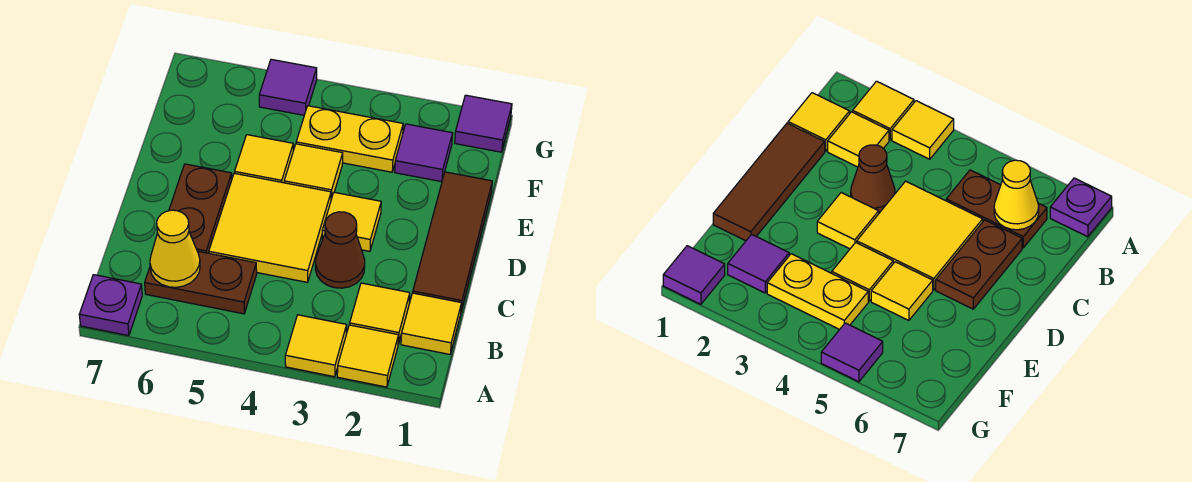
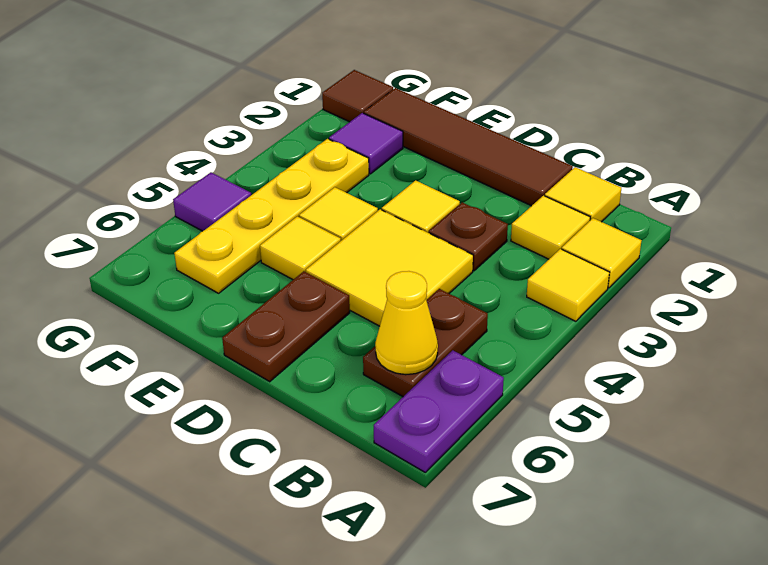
purple plate A7 level 1 -> purple plate A6:A7 level 1
brown tile C1:E1 level 1 -> brown tile C1:F1 level 1
brown cone C3 level 1 -> brown plate C3 level 1
brown plate C6:D6 level 1 -> brown plate D6:D7 level 1
yellow plate F3:F4 level 1 -> yellow plate F3:F6 level 1
purple tile G1 level 1 -> brown tile G1 level 1

